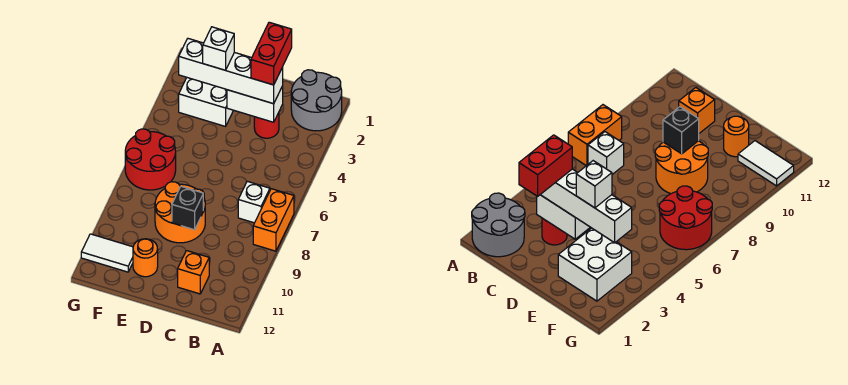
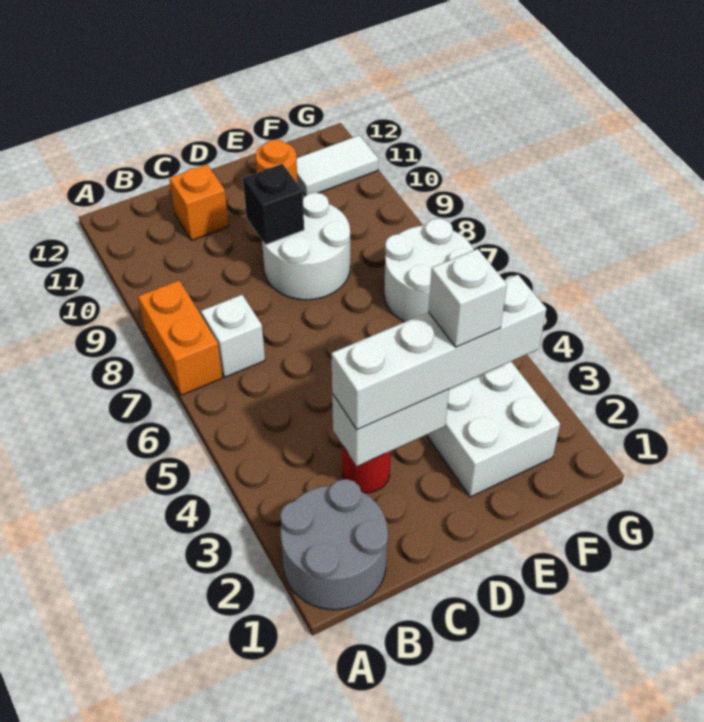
red brick C2:C3 level 4 -> none
orange round brick D8:E9 level 1 -> white round brick D8:E9 level 1
red round brick F6:G7 level 1 -> white round brick F6:G7 level 1

